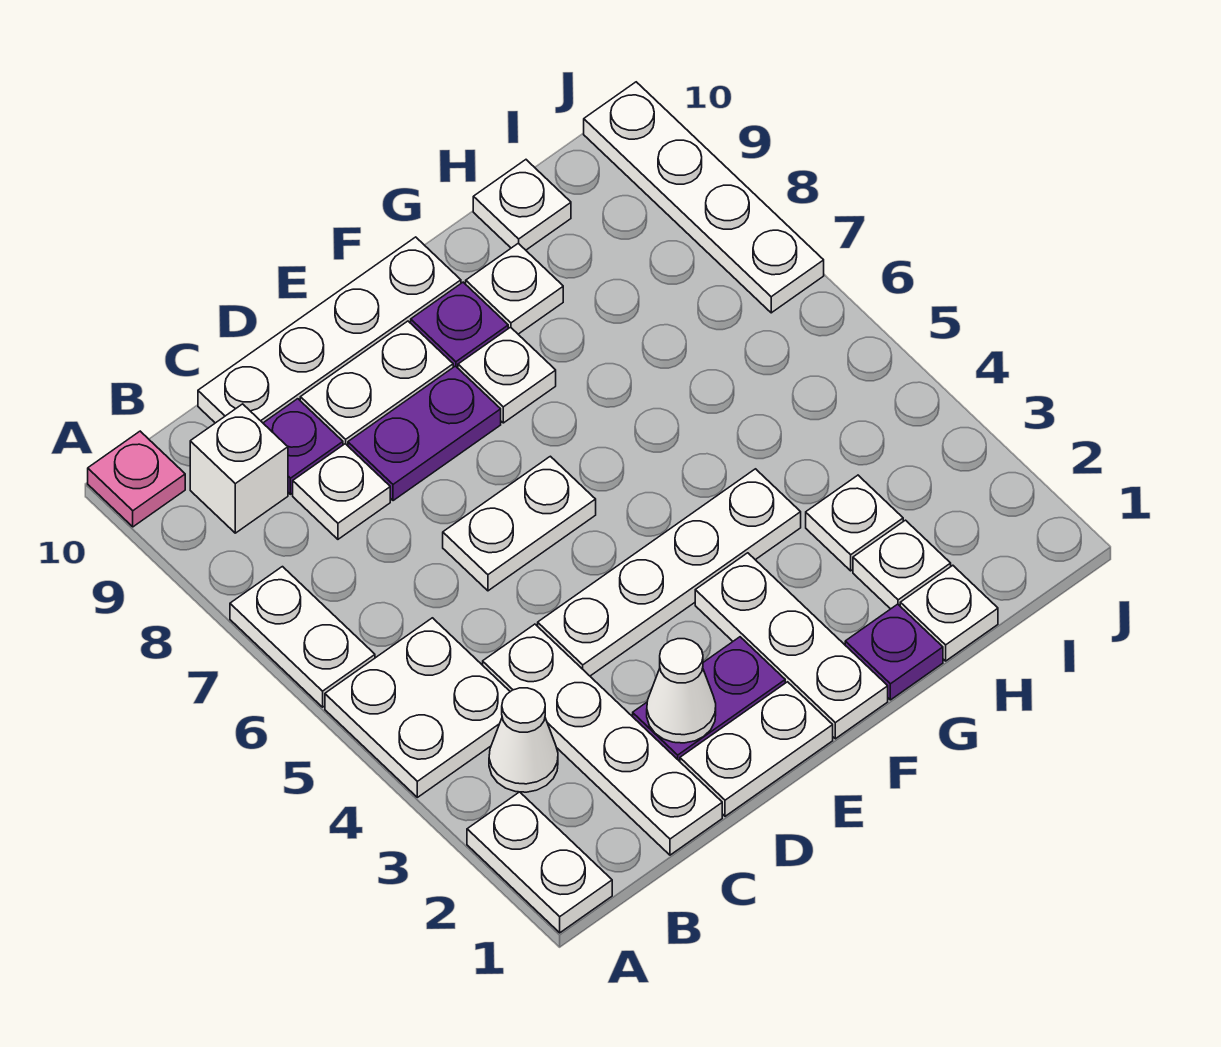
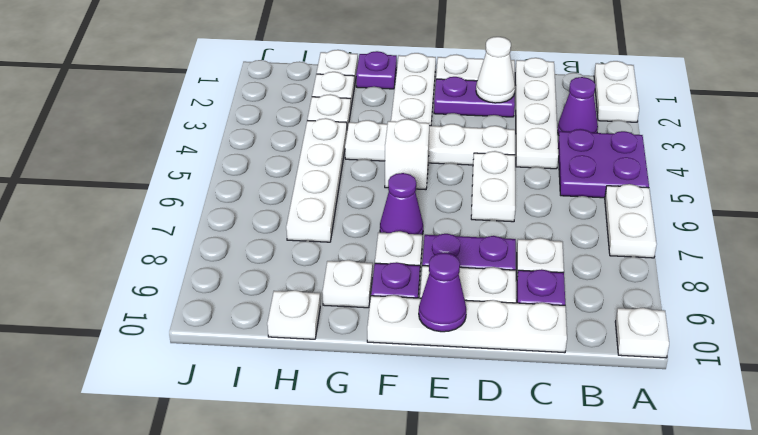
white plate A4:B5 level 1 -> purple plate A4:B5 level 1
pink plate A10 level 1 -> white plate A10 level 1
white cone B3 level 1 -> purple cone B3 level 1
white brick B9 level 1 -> white brick F5 level 1
white plate D6:E6 level 1 -> white plate D5:D6 level 1
none -> purple cone E10 level 2
none -> purple cone F7 level 1
white plate J7:J10 level 1 -> white plate H4:H7 level 1

